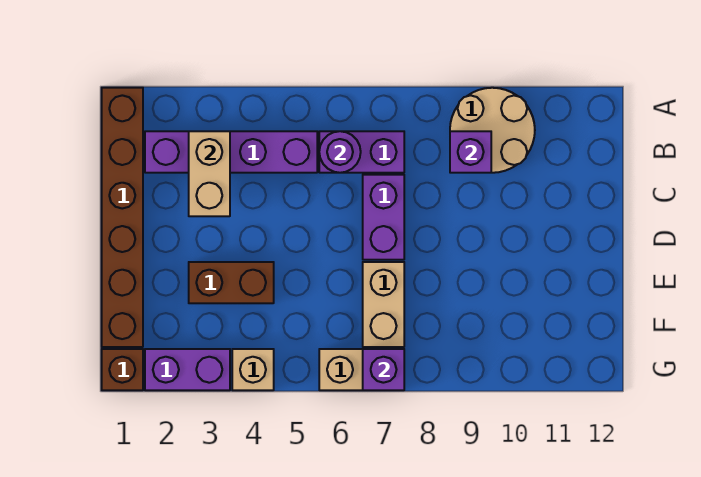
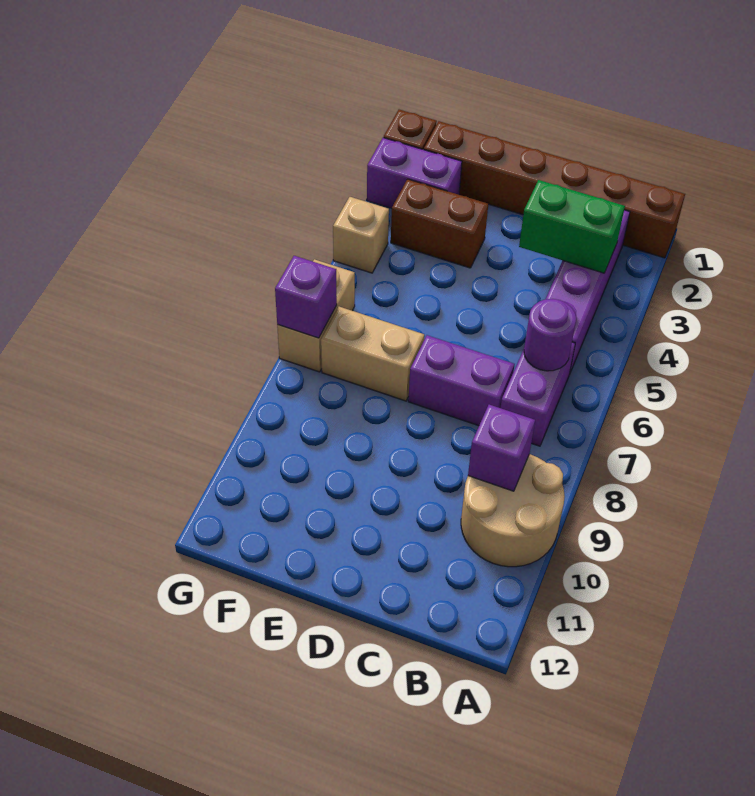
tan brick B3:C3 level 2 -> green brick B3:C3 level 2
brown brick E3:E4 level 1 -> brown brick E3:F3 level 1
purple brick G2:G3 level 1 -> purple brick F2:G2 level 1

